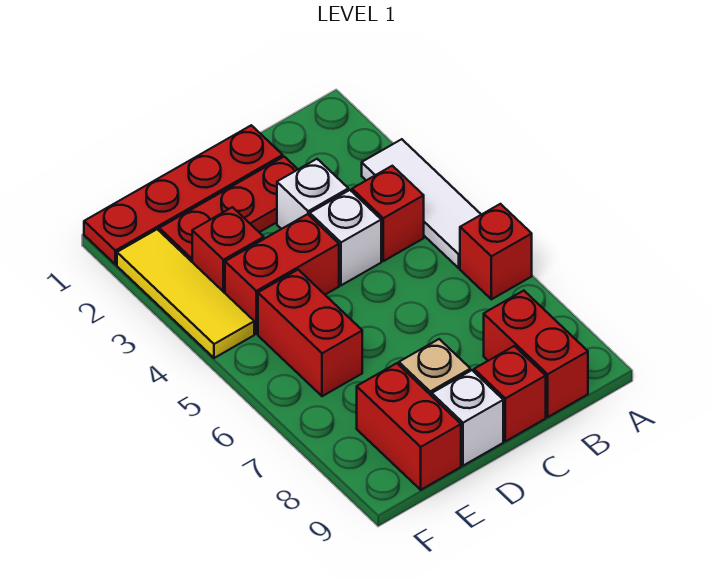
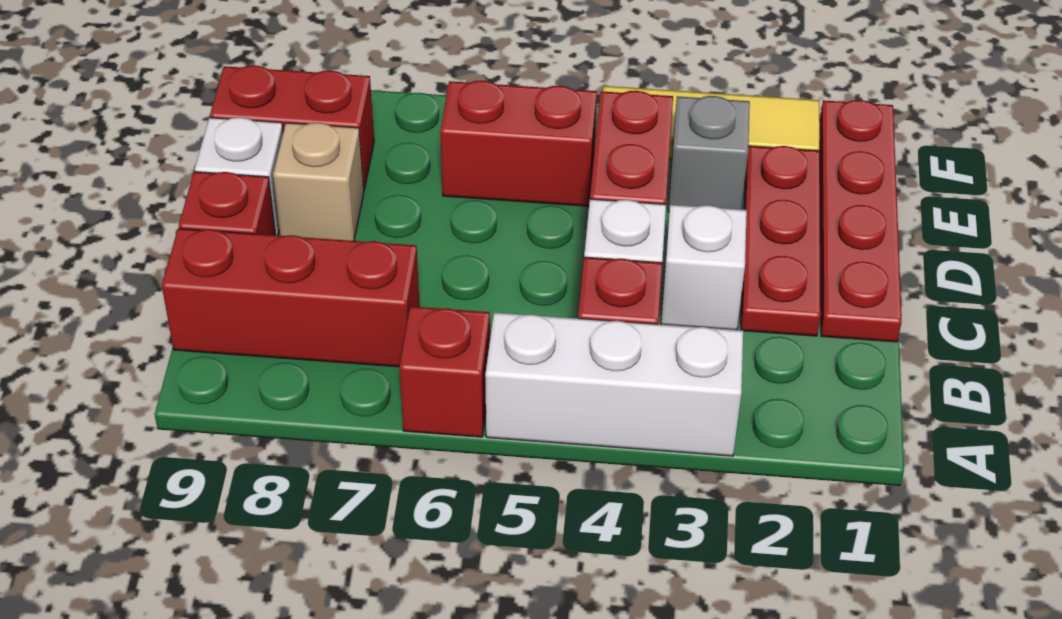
white tile A3:A5 level 1 -> white brick A3:A5 level 1
red brick B8:B9 level 1 -> red brick B7:B9 level 1
red brick E3 level 1 -> grey brick E3 level 1

